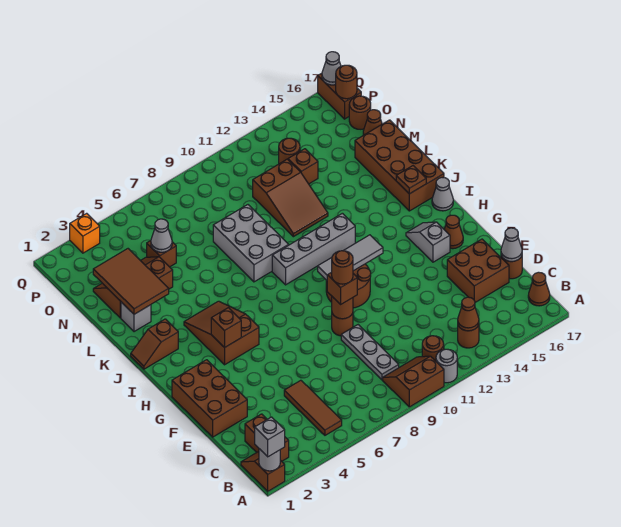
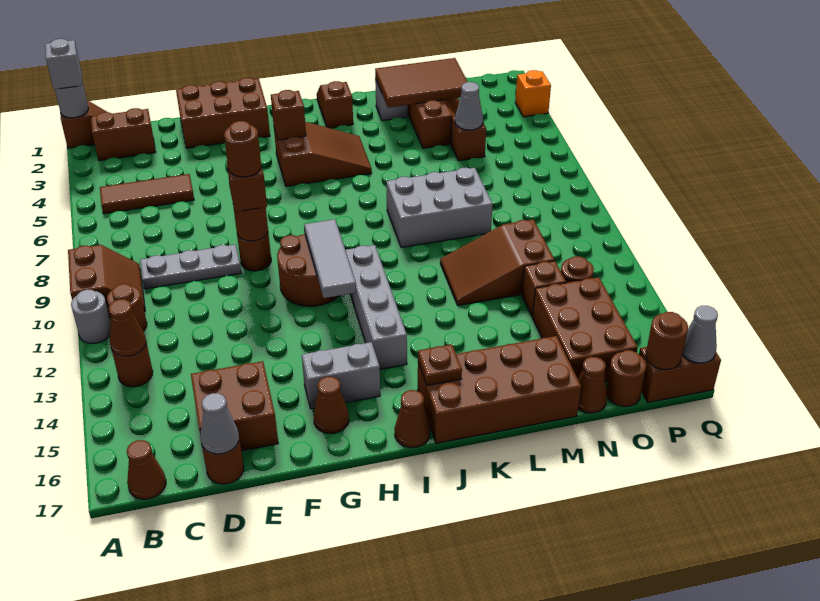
grey slope G15:H15 level 1 top G -> grey brick G15:H15 level 1
grey cone I17 level 1 -> brown cone I17 level 1
grey brick J9:J12 level 1 -> grey brick I11:I14 level 1
none -> brown brick N14:O16 level 1

